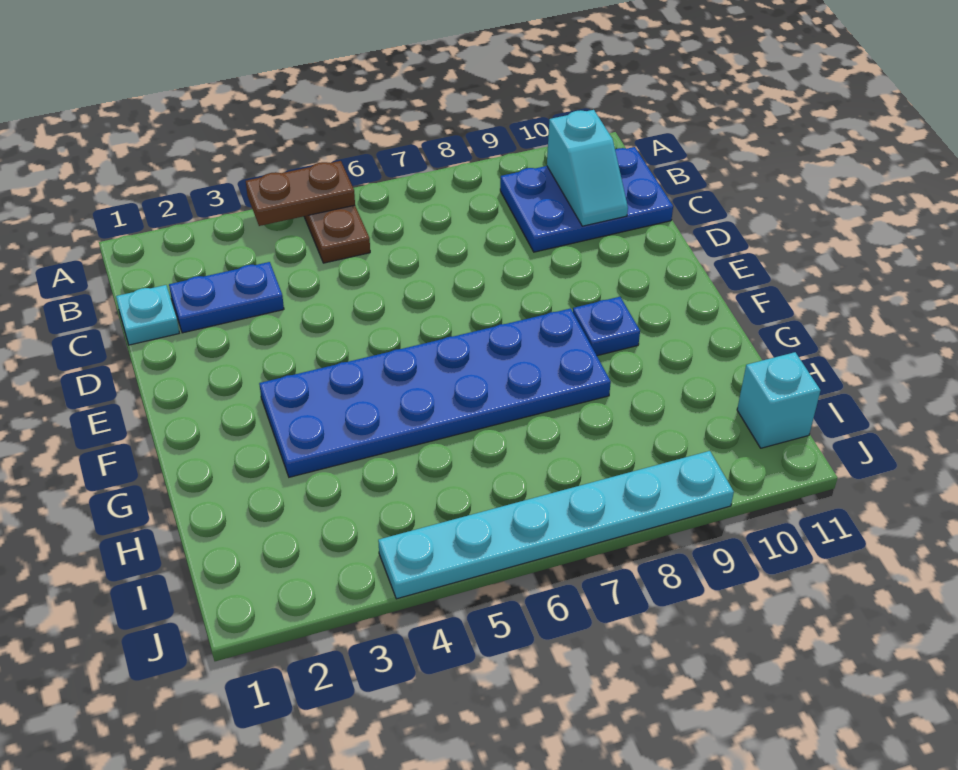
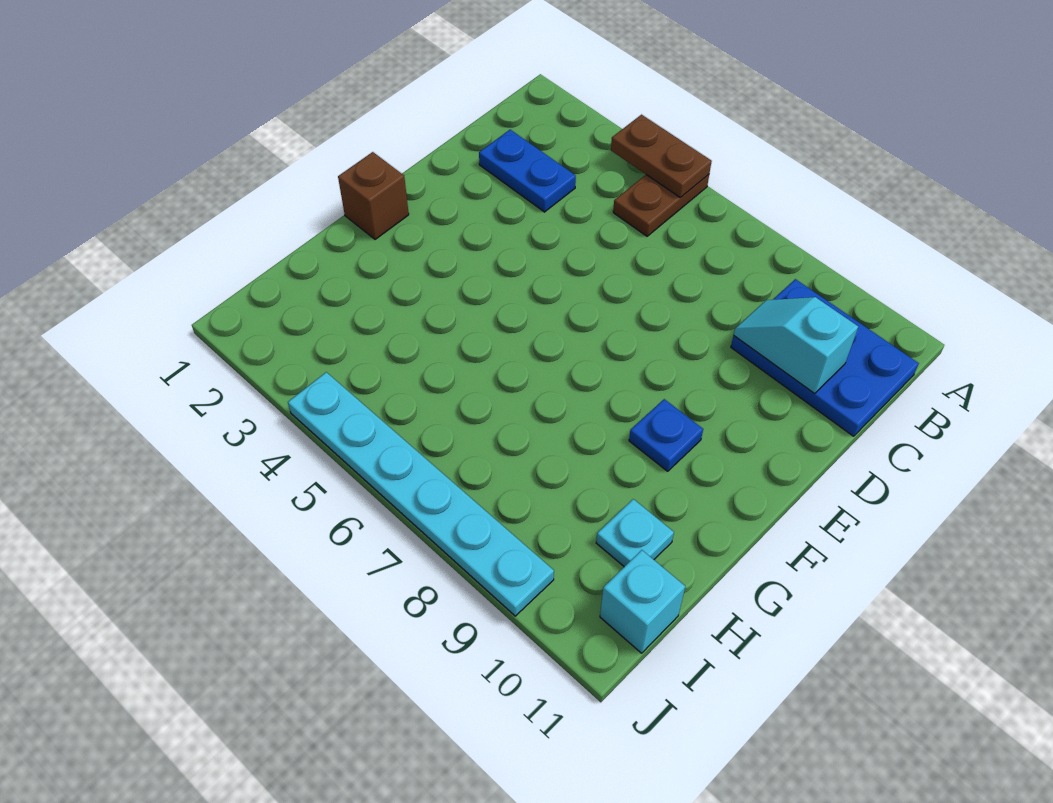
cyan slope B10:C10 level 2 top B -> cyan slope C9:C10 level 2 top 10
cyan plate C1 level 1 -> cyan plate H10 level 1
none -> brown brick F1 level 1
blue plate F3:G8 level 1 -> none

